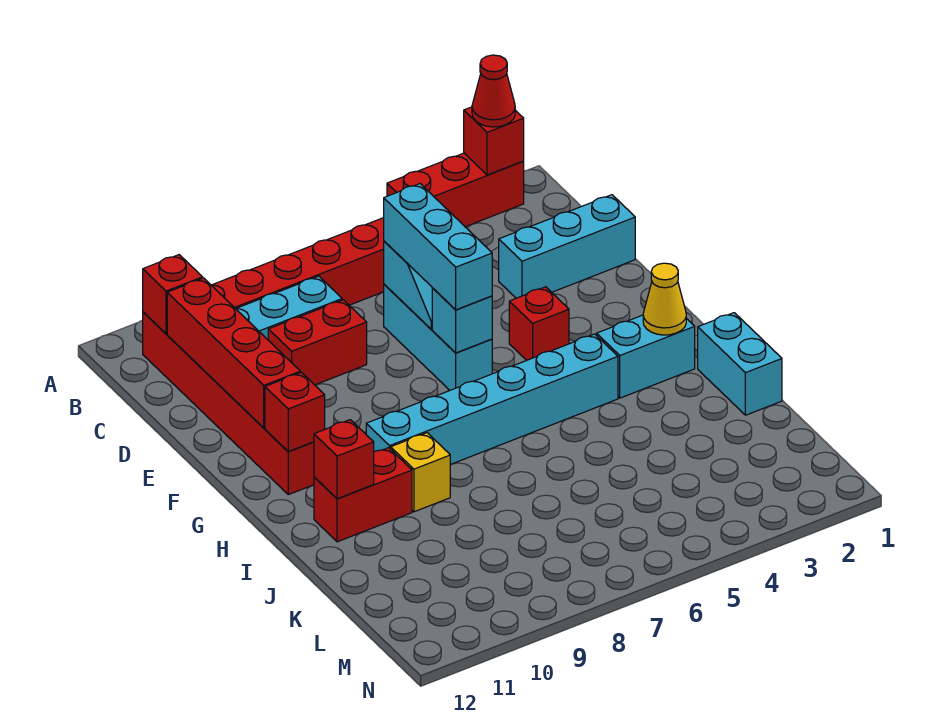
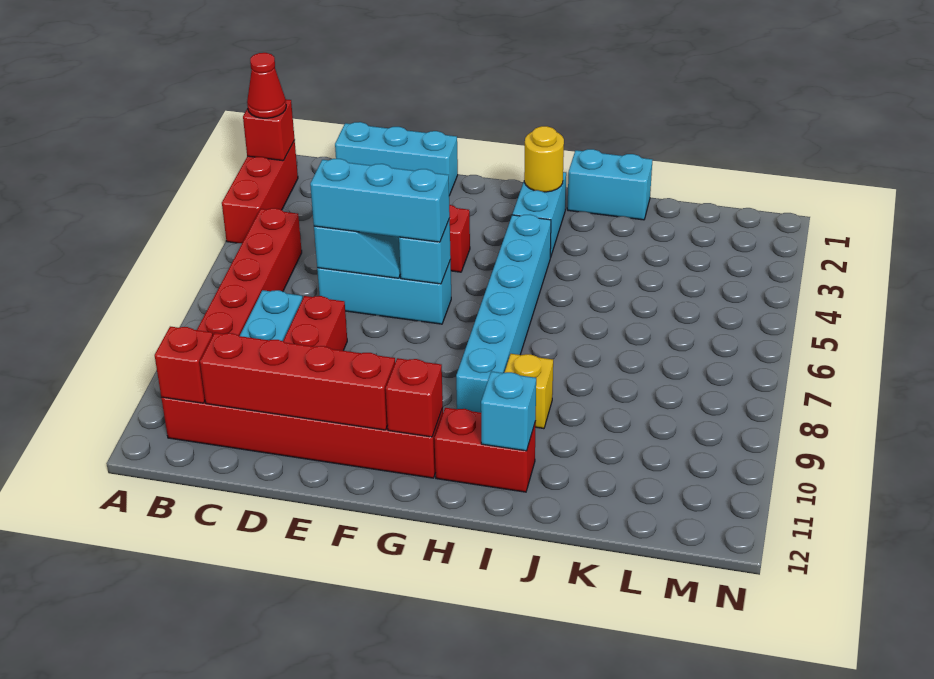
cyan brick D1:D3 level 1 -> cyan brick C1:E1 level 1
yellow cone H2 level 2 -> yellow round brick H2 level 2
red brick I10:I11 level 1 -> red brick H11:I11 level 1
red brick I11 level 2 -> cyan brick I11 level 2

